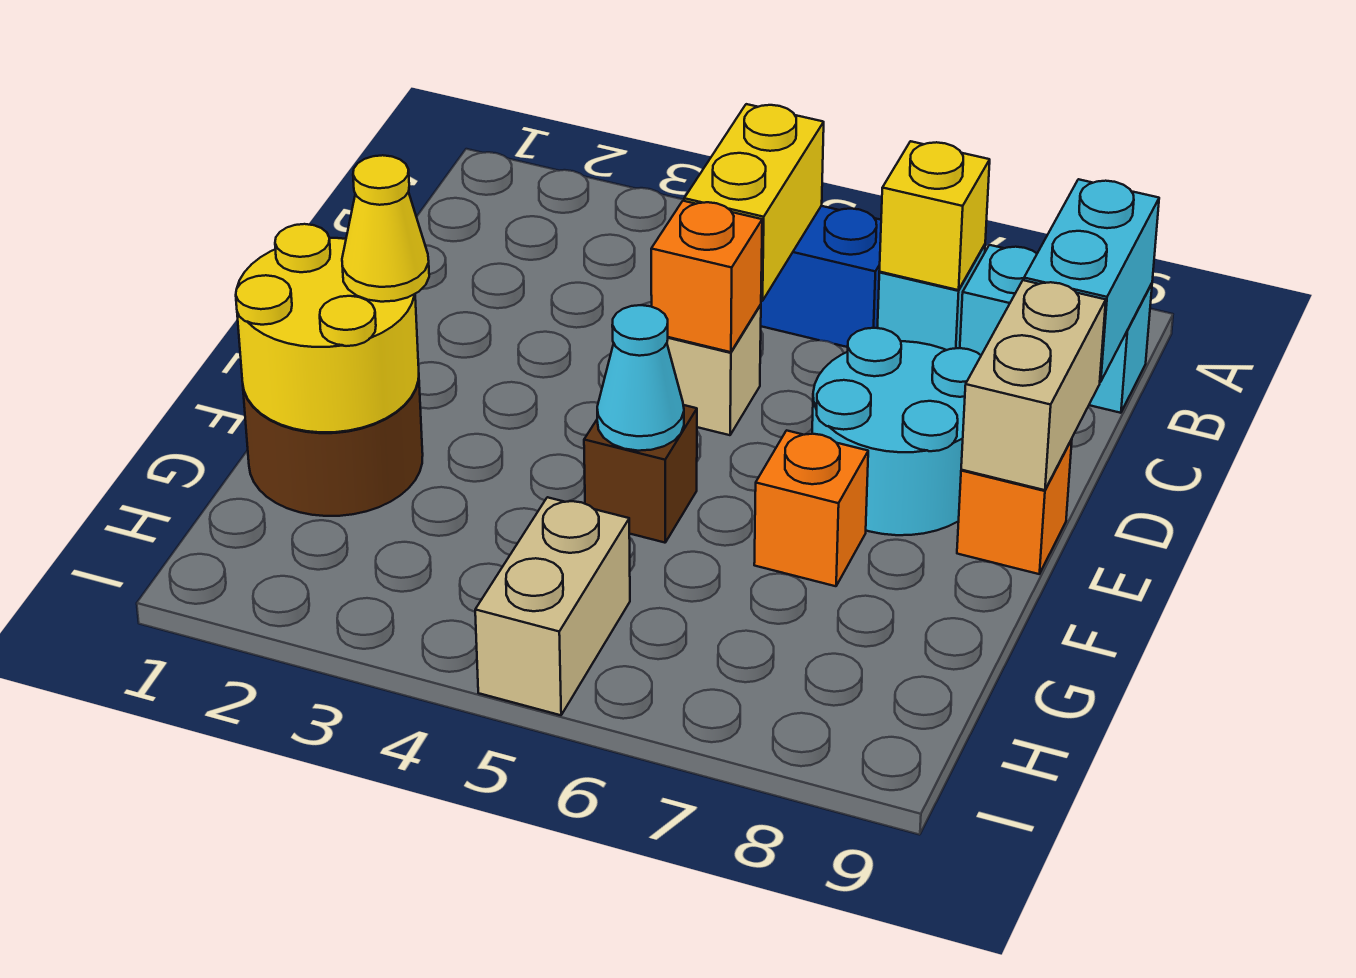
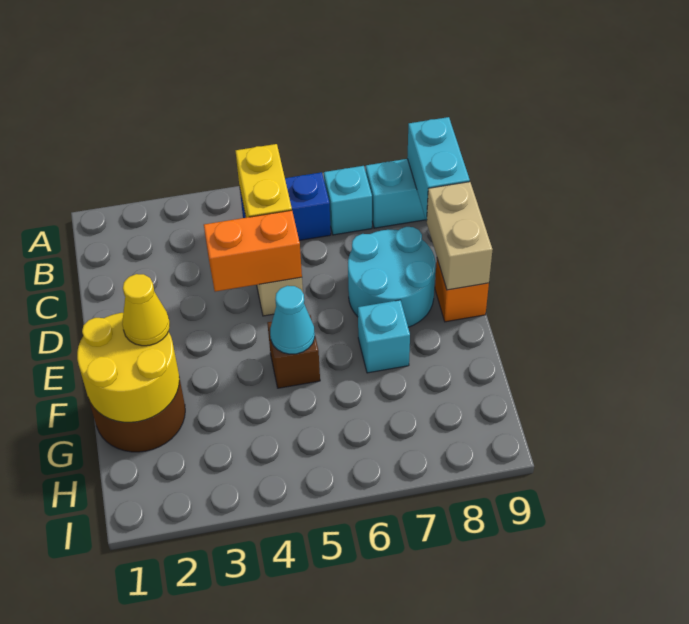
yellow brick B7 level 2 -> none
orange brick D5 level 2 -> orange brick D4:D5 level 2
orange brick F7 level 1 -> cyan brick F7 level 1
tan brick H5:I5 level 1 -> none

